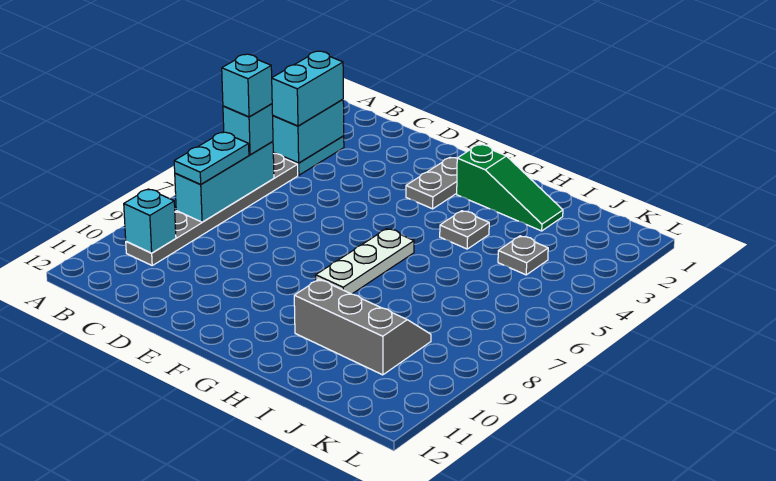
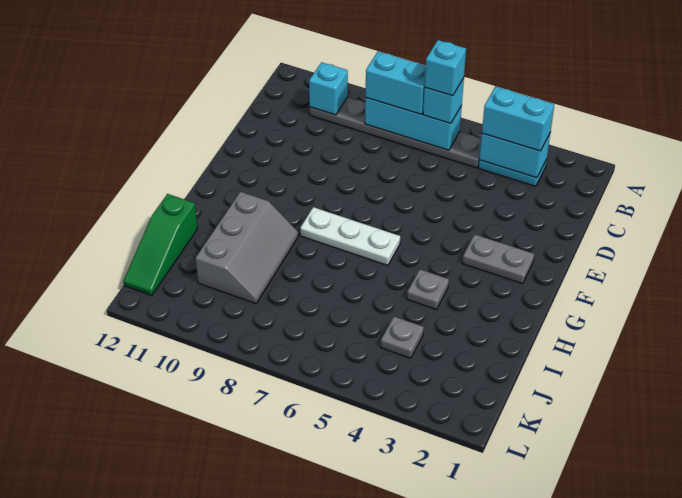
cyan plate B7:B8 level 3 -> cyan brick B7:B8 level 3
green slope G2:I2 level 1 top G -> green slope I12:K12 level 1 top I

